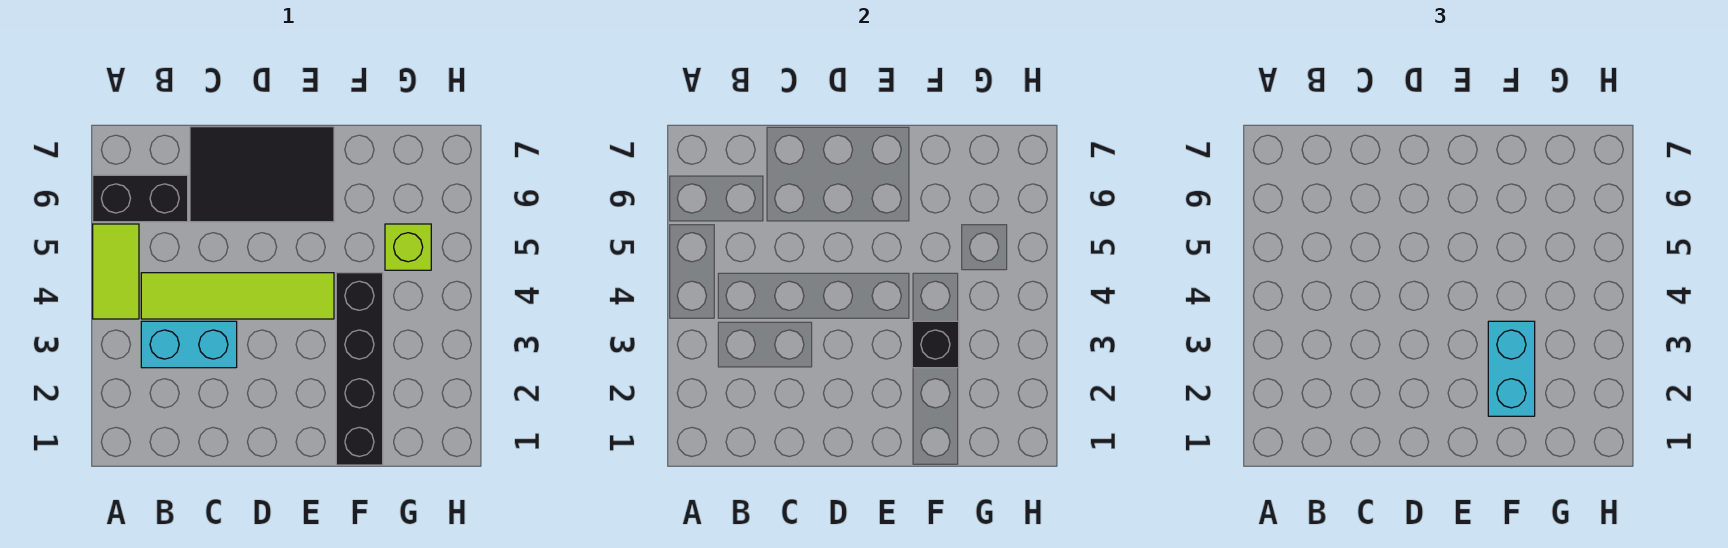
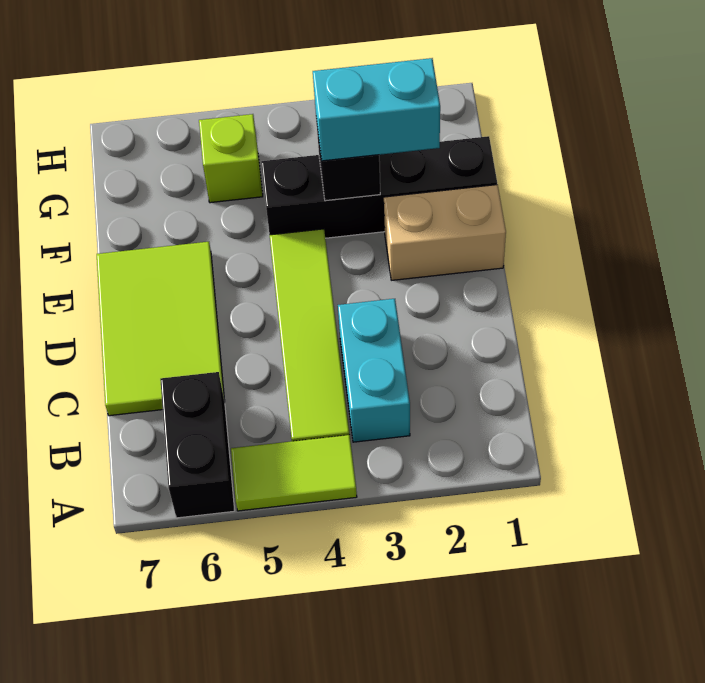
black tile C6:E7 level 1 -> lime tile C6:E7 level 1
none -> tan brick E1:E2 level 1

